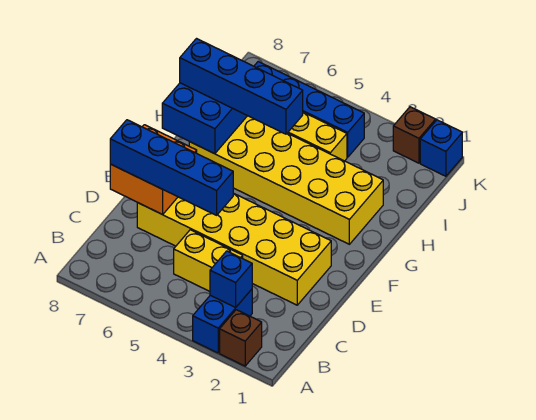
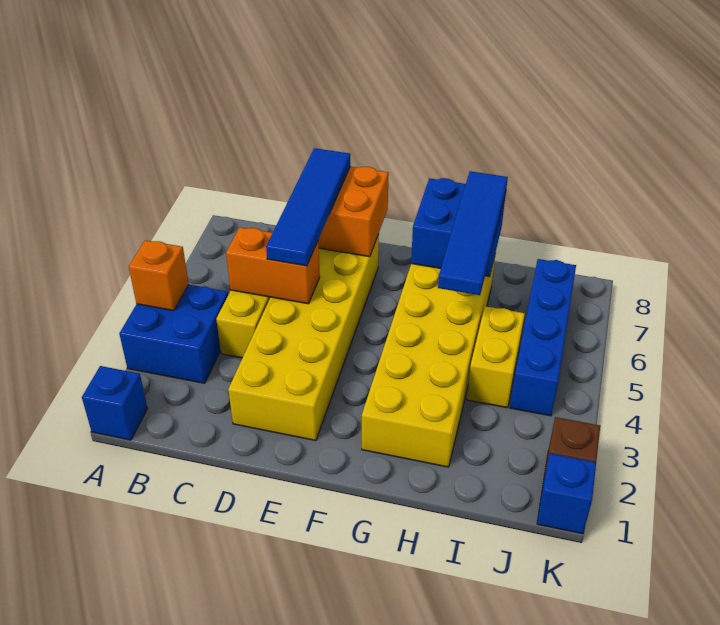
brown brick A2 level 1 -> none
blue brick A3:B3 level 1 -> blue brick A3:B4 level 1
none -> orange brick A4 level 2
blue brick B3 level 2 -> blue brick A1 level 1
none -> orange brick C5:D5 level 2
blue brick D5:D8 level 3 -> blue tile D5:D8 level 3
blue brick H5:H8 level 3 -> blue tile H5:H8 level 3

